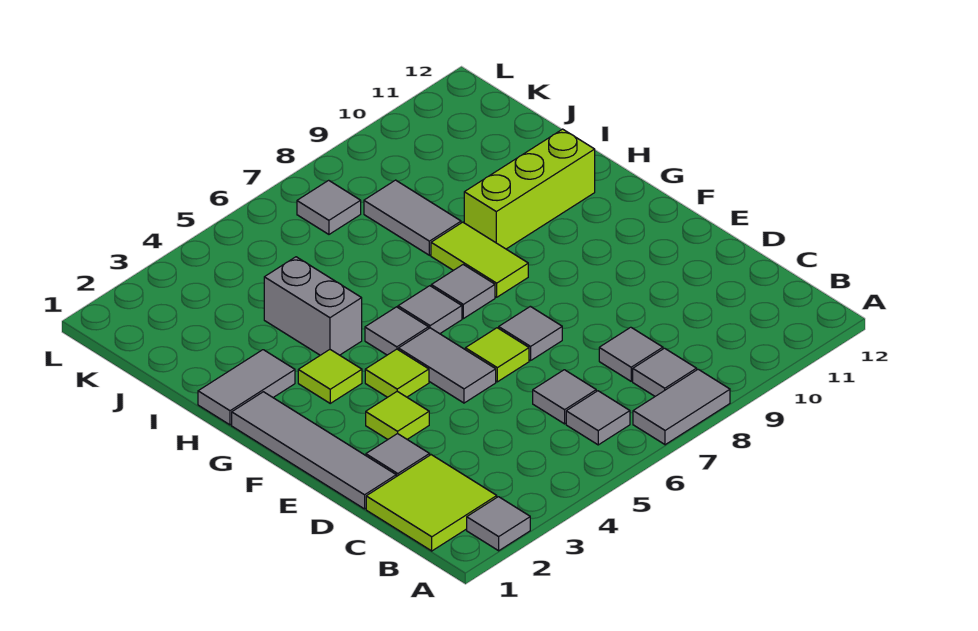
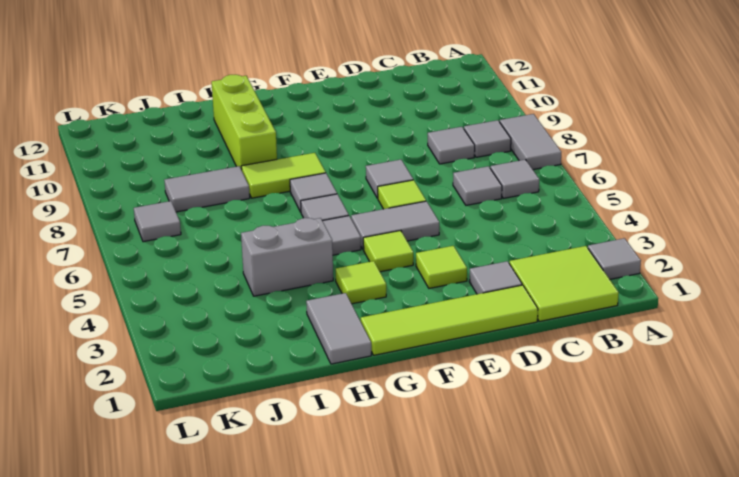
grey tile D1:G1 level 1 -> lime tile D1:G1 level 1

